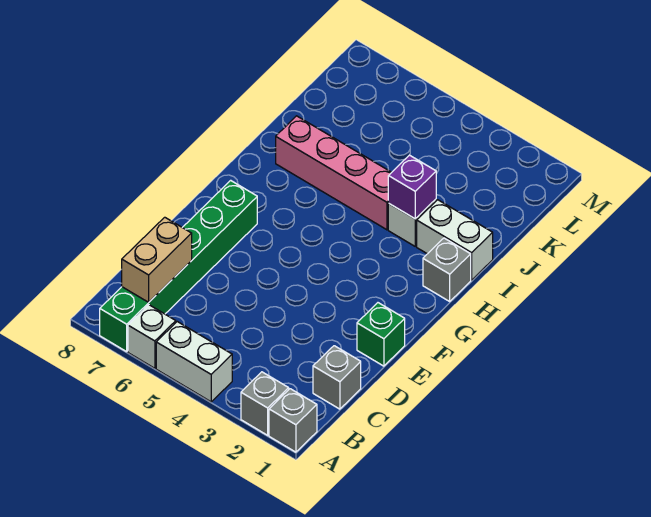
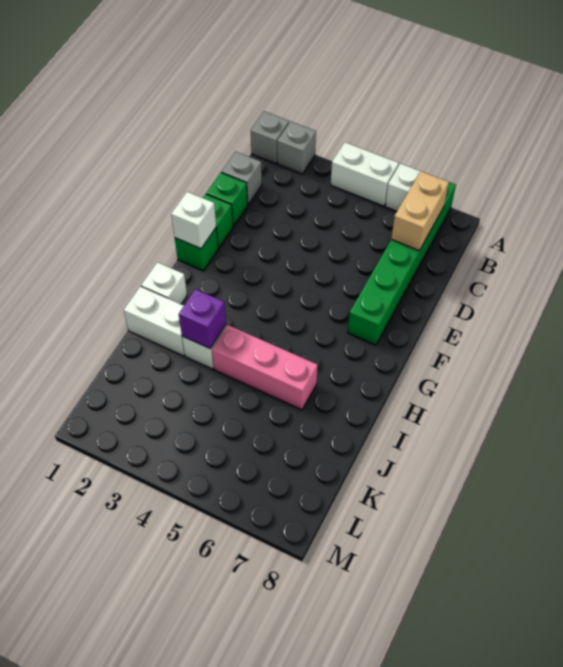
none -> green brick D1 level 1
none -> green brick F1 level 1
none -> white brick F1 level 2
grey brick H1 level 1 -> white brick H1 level 1
pink brick I4:I7 level 1 -> pink brick I4:I6 level 1

